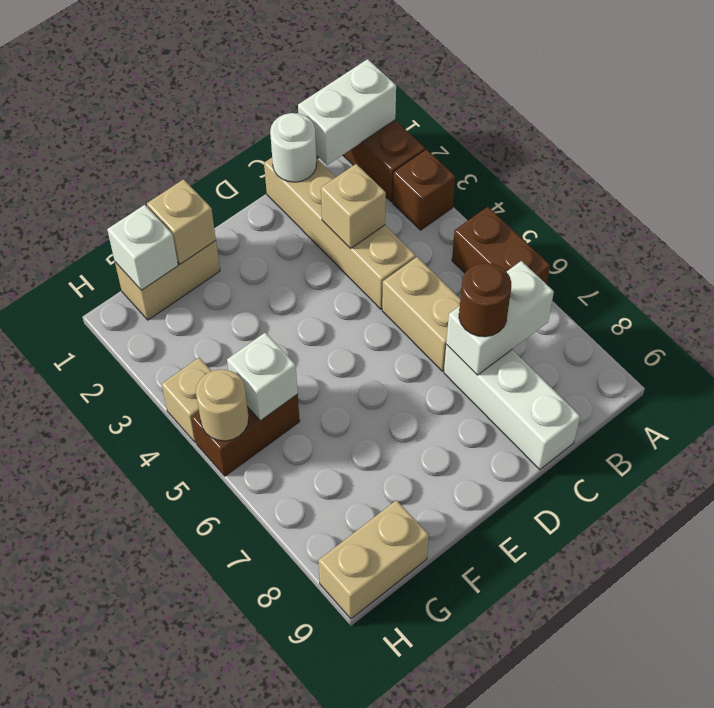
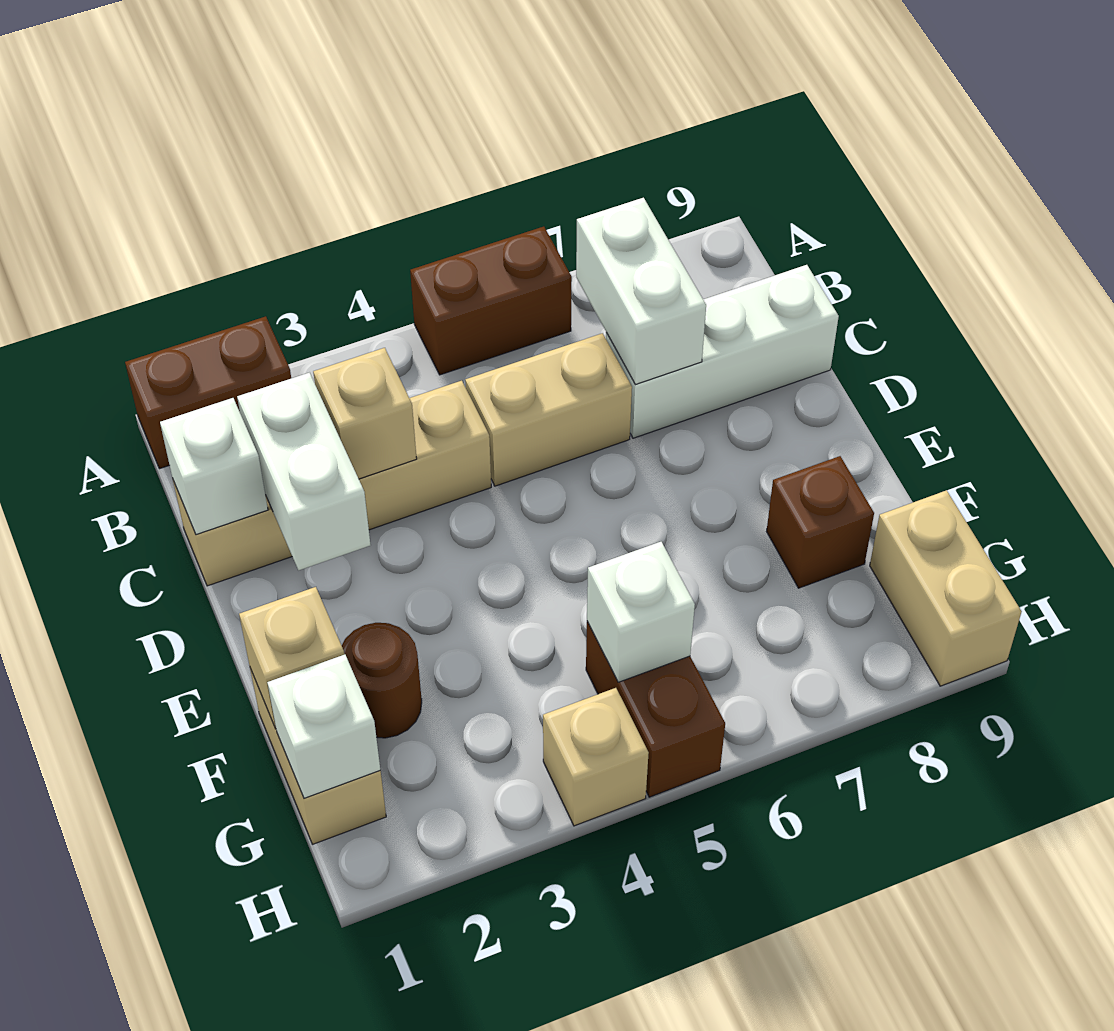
white brick A1:B1 level 2 -> white brick C2:D2 level 2
brown brick A3 level 1 -> brown brick F8 level 1
white round brick C1 level 2 -> white brick C1 level 2
brown round brick C7 level 3 -> brown round brick F2 level 1
tan round brick H5 level 2 -> none

